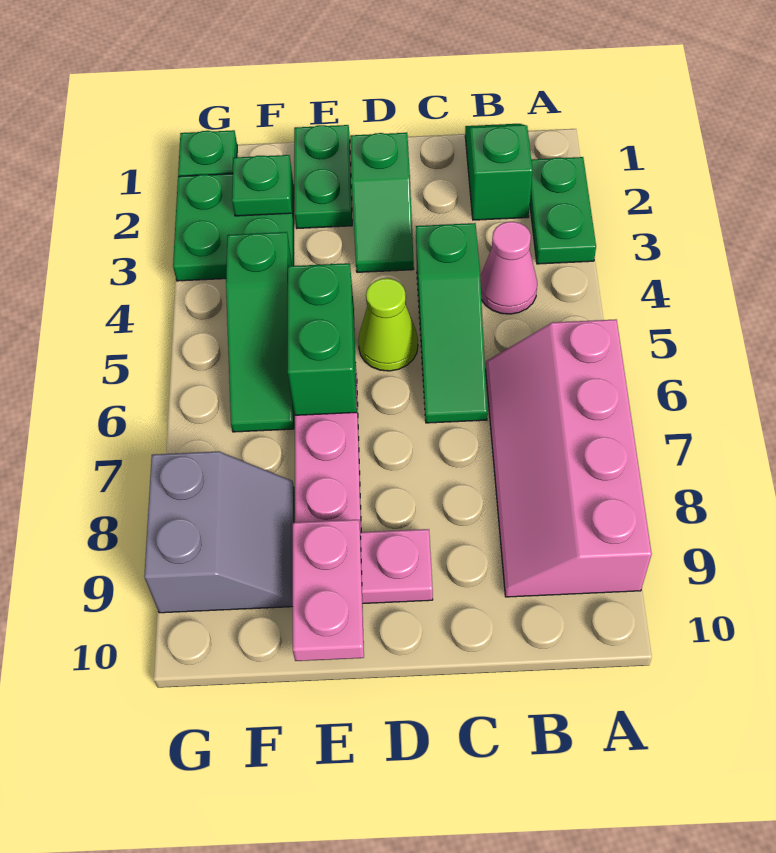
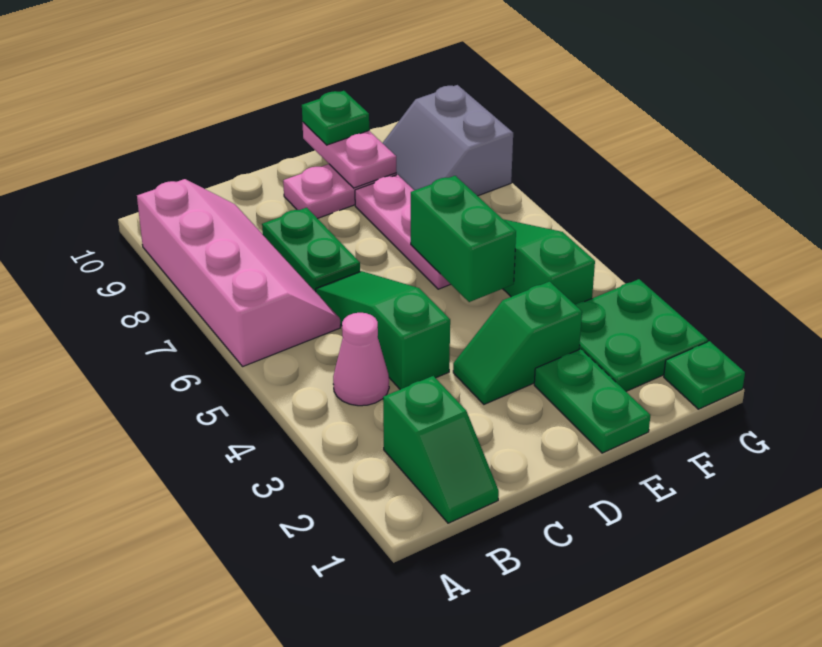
green plate A2:A3 level 1 -> green plate C7:C8 level 1
green slope D2:D3 level 1 top 2 -> green slope D3:E3 level 1 top E
lime cone D5 level 1 -> none
green plate F2 level 2 -> green plate E10 level 3

